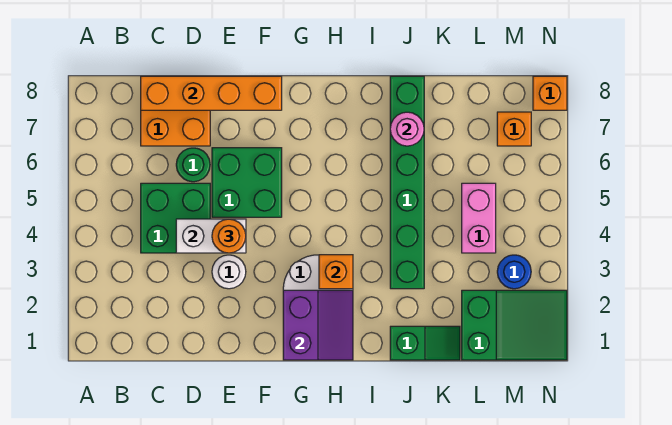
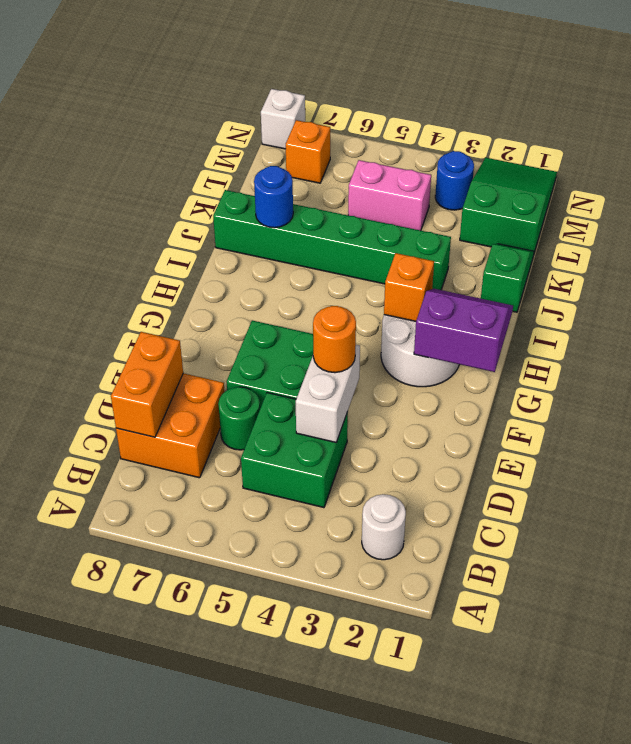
orange brick C8:F8 level 2 -> orange brick C8:D8 level 2
white round brick E3 level 1 -> white round brick B2 level 1
pink round brick J7 level 2 -> blue round brick J7 level 2
orange brick N8 level 1 -> white brick N8 level 1

